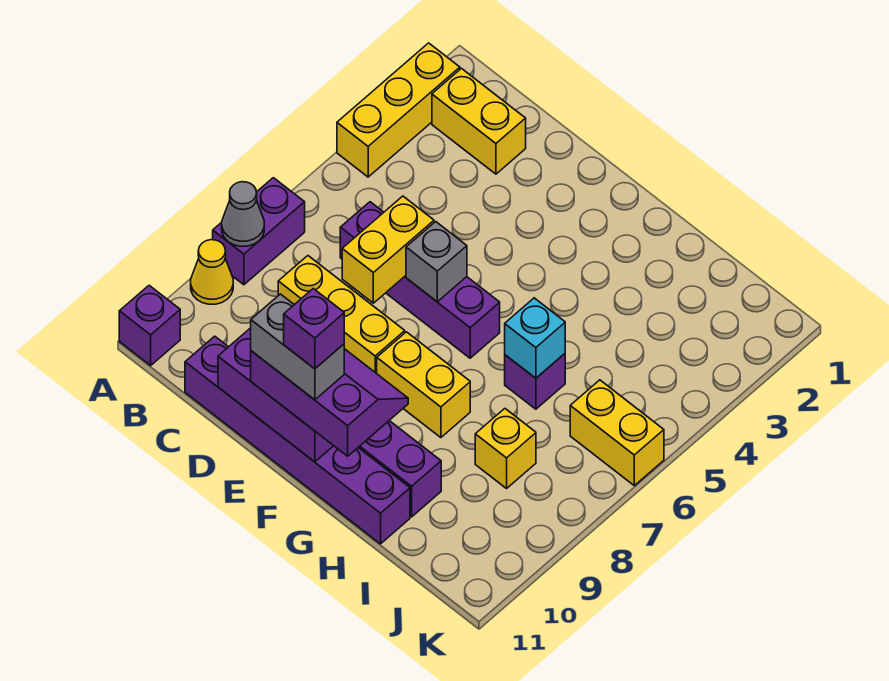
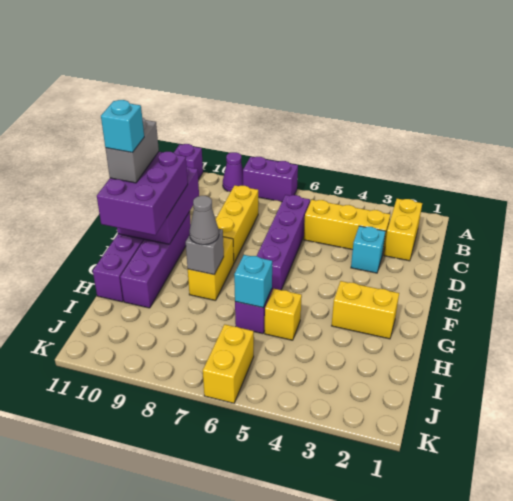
yellow brick A2:A4 level 1 -> yellow brick C3:C5 level 1
grey cone A8 level 2 -> grey cone G8 level 3
yellow cone A9 level 1 -> purple cone A9 level 1
none -> cyan brick D3 level 1
yellow brick D6:D7 level 2 -> yellow brick G2:G3 level 1
grey brick E6 level 2 -> grey brick G8 level 2
purple slope E10:G11 level 3 top 11 -> purple brick E10:G11 level 3
purple brick F11 level 5 -> cyan brick F11 level 5
yellow brick I8 level 1 -> yellow brick H5 level 1

